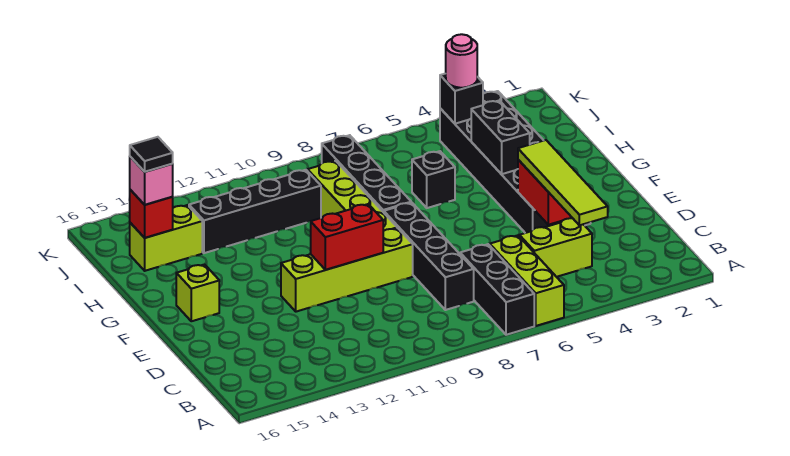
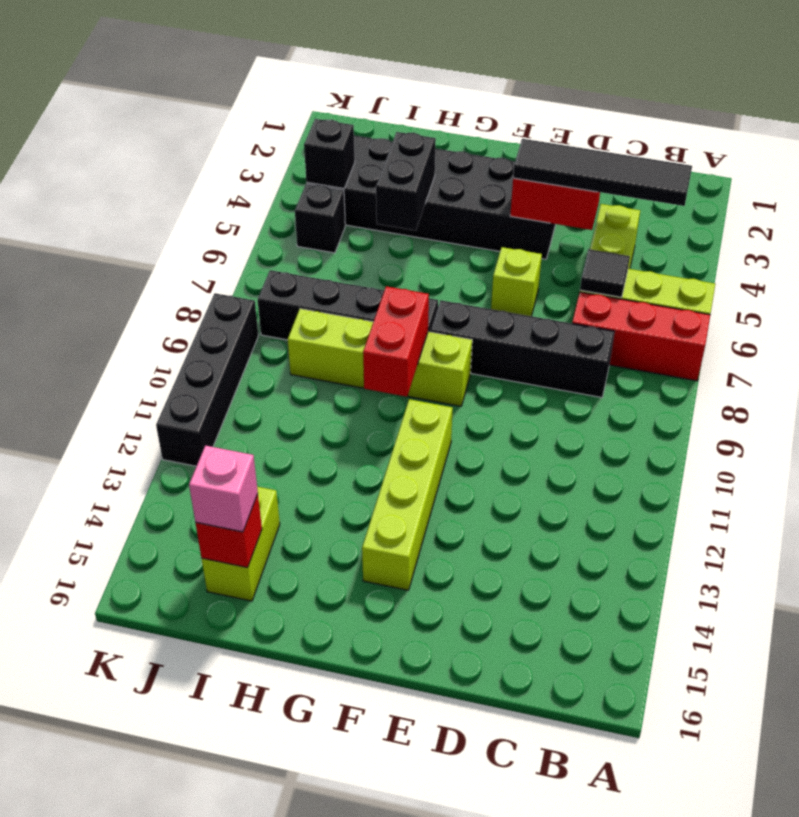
black brick A7:C7 level 1 -> red brick A7:C7 level 1
lime tile B4:E4 level 3 -> black tile B4:E4 level 3
lime brick E9:E12 level 1 -> lime brick F11:F14 level 1
red brick E10:E11 level 2 -> red brick G9:G10 level 2
lime brick F15 level 1 -> lime brick E6 level 1
black brick G4:H4 level 2 -> black brick H4:H5 level 2
black brick H6 level 1 -> black brick J5 level 1
black brick I10:I13 level 1 -> black brick K9:K12 level 1
black tile I15 level 4 -> black tile C6 level 2
pink round brick J4 level 3 -> none

